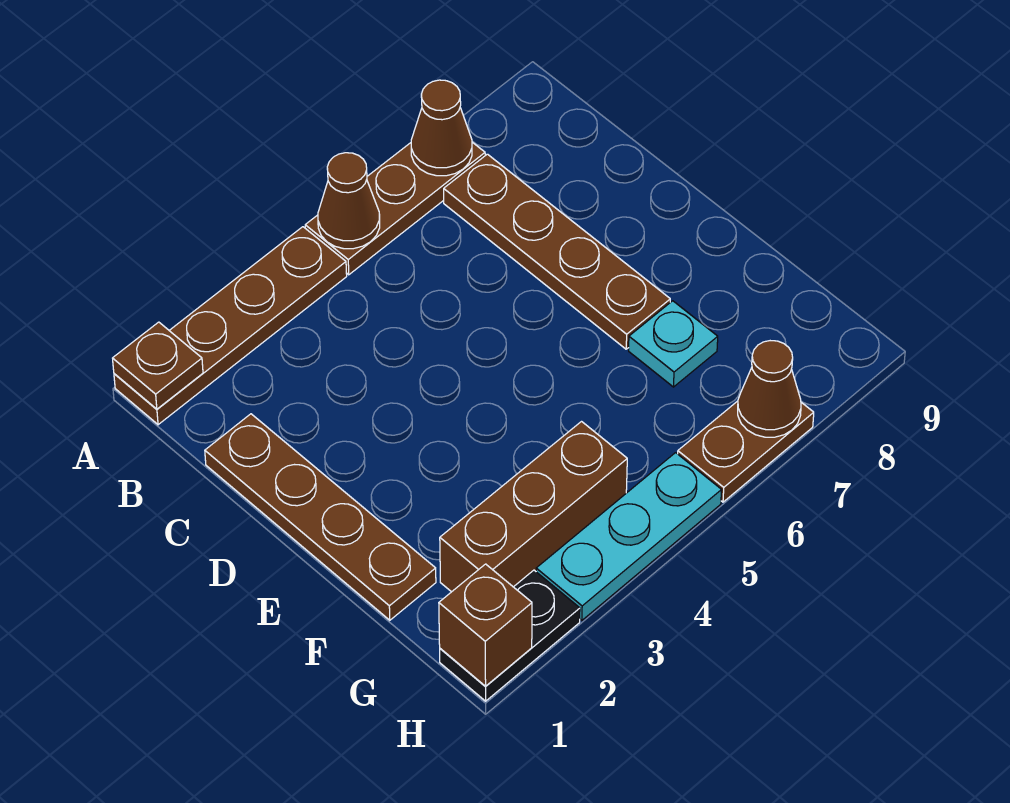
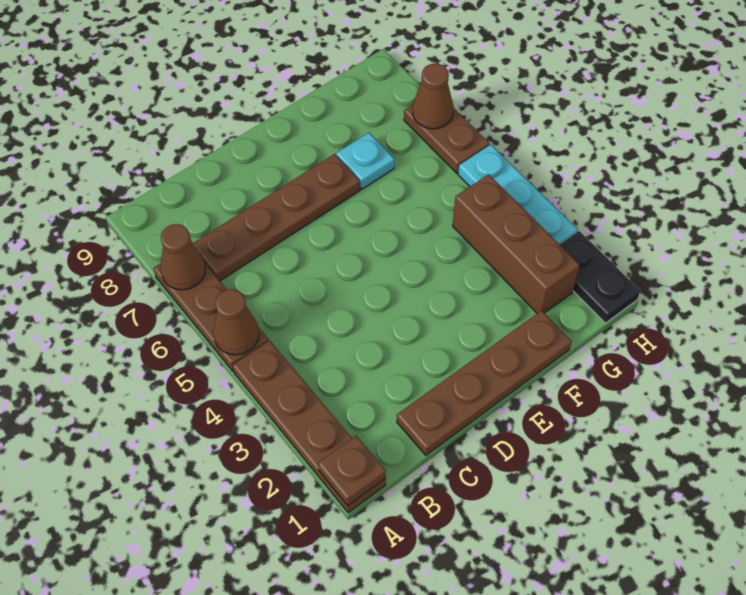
brown brick H1 level 2 -> none

